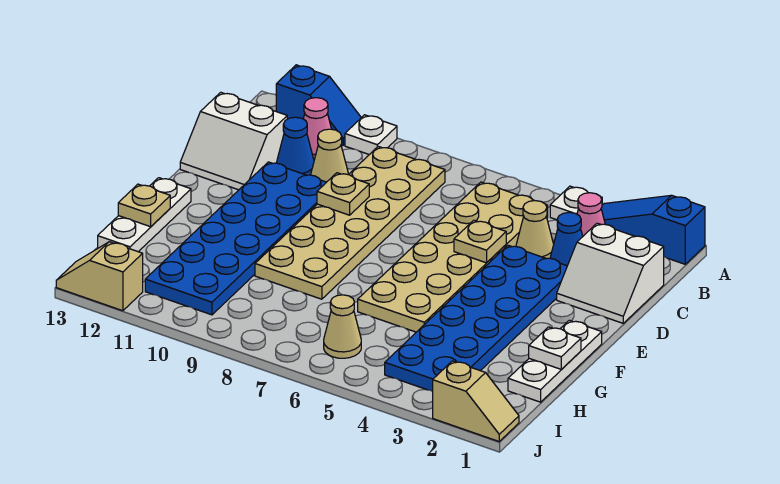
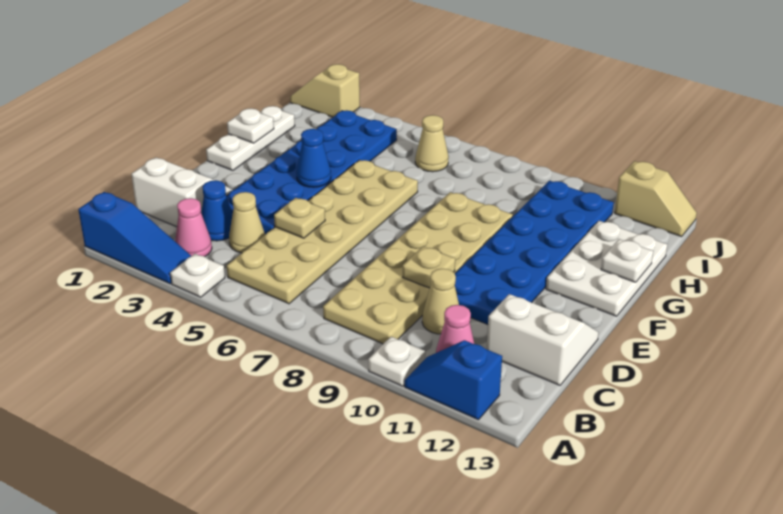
blue cone C11 level 1 -> blue cone F4 level 2
white plate F13:H13 level 1 -> white plate F12:H13 level 1
tan plate G13 level 2 -> white plate G13 level 2

